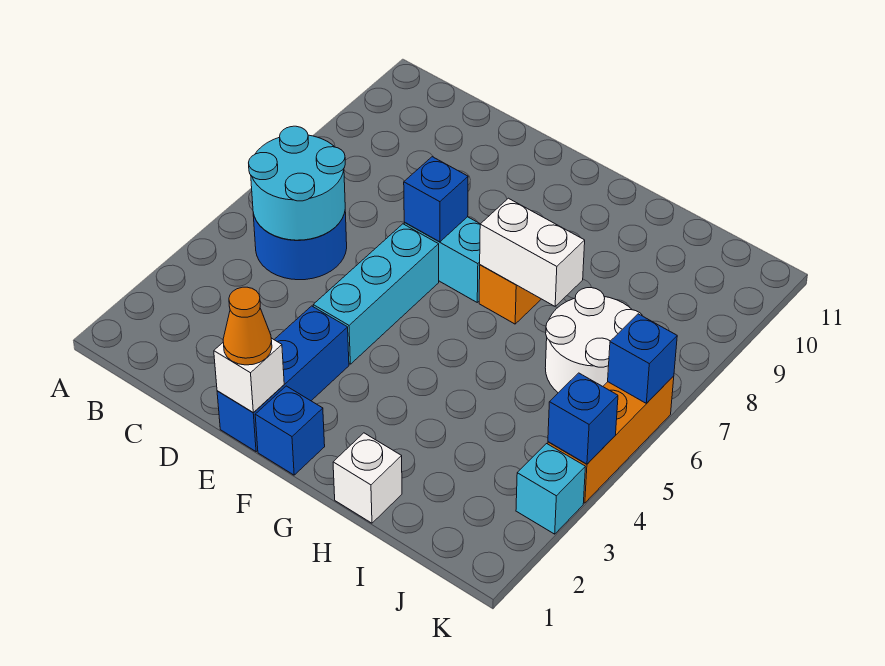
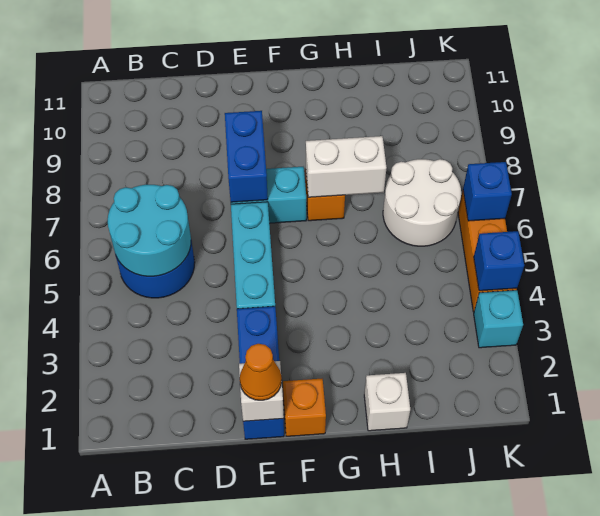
blue brick E7 level 2 -> blue brick E7:E8 level 2
blue brick F1 level 1 -> orange brick F1 level 1

